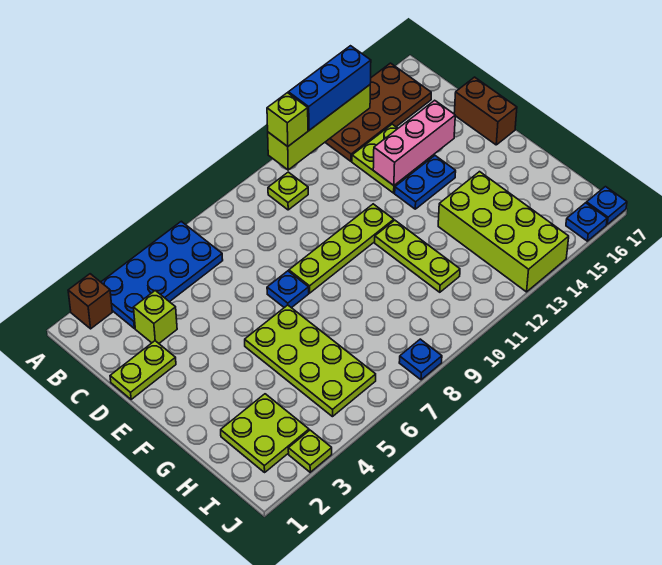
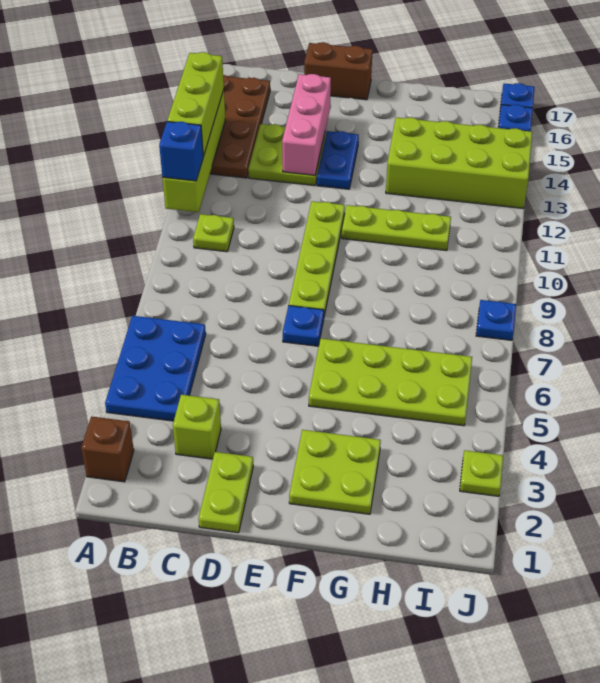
blue plate A3:B6 level 1 -> blue plate A4:B6 level 1
lime brick A11 level 3 -> blue brick A11 level 3
blue brick A12:A14 level 3 -> lime brick A12:A14 level 3
lime plate H2:I3 level 1 -> lime plate F2:G3 level 1

